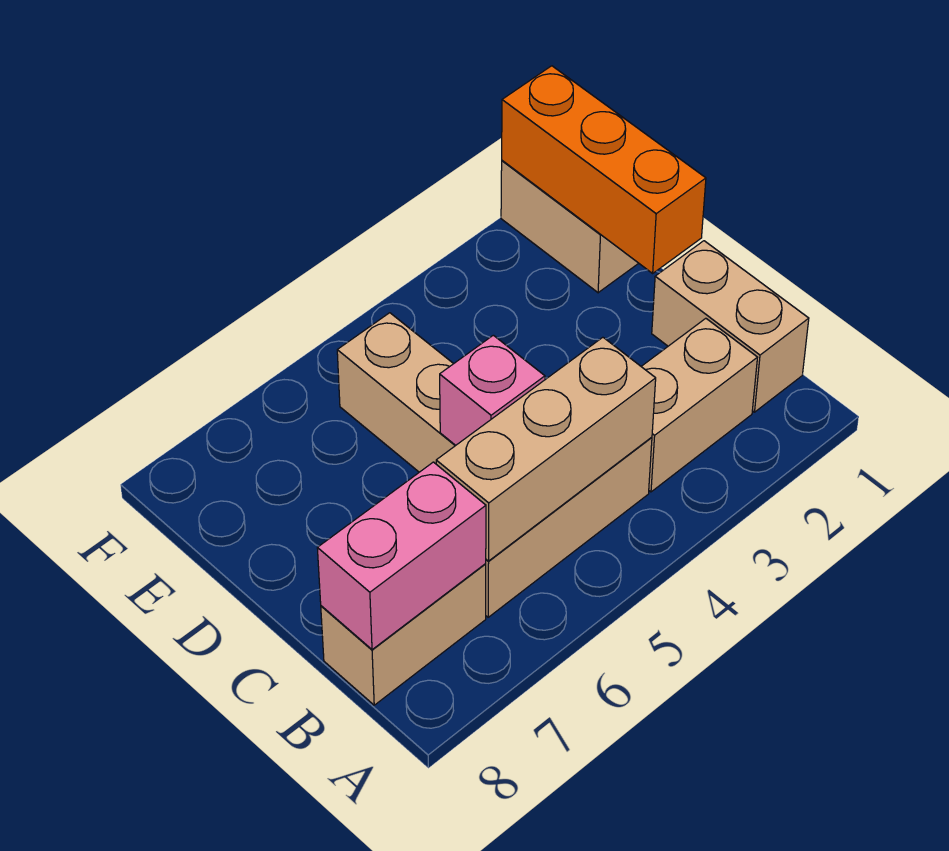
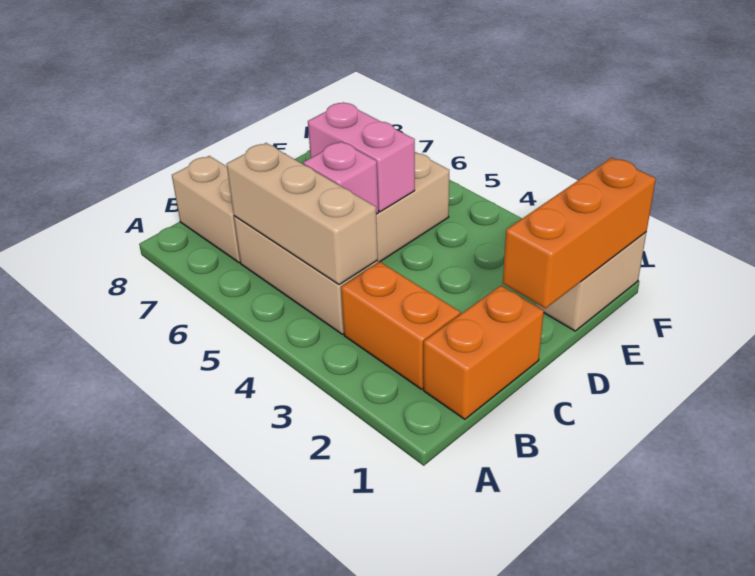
tan brick B1:C1 level 1 -> orange brick B1:C1 level 1
tan brick B2:B3 level 1 -> orange brick B2:B3 level 1
pink brick B7:B8 level 2 -> pink brick D5:D6 level 2

